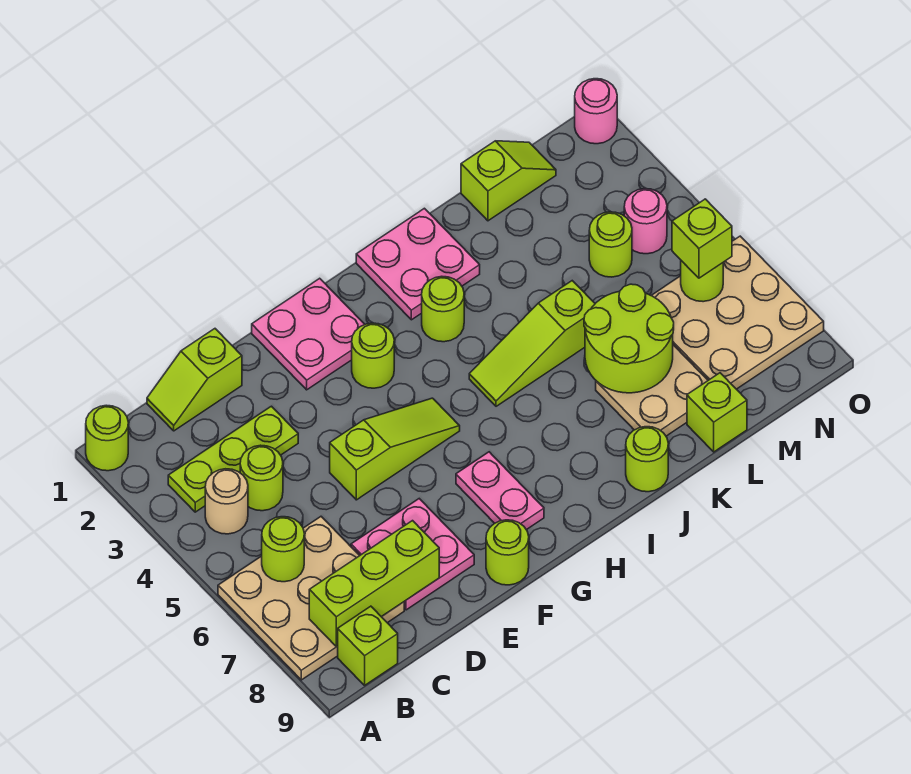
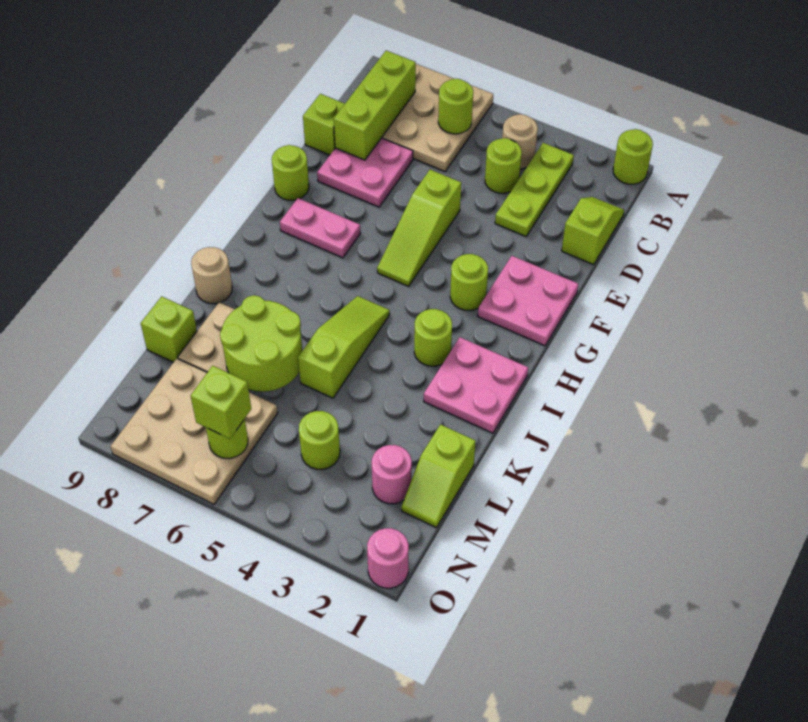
lime brick B9 level 1 -> lime brick D9 level 1
lime round brick J9 level 1 -> tan round brick J9 level 1
pink round brick N4 level 1 -> pink round brick M2 level 1

